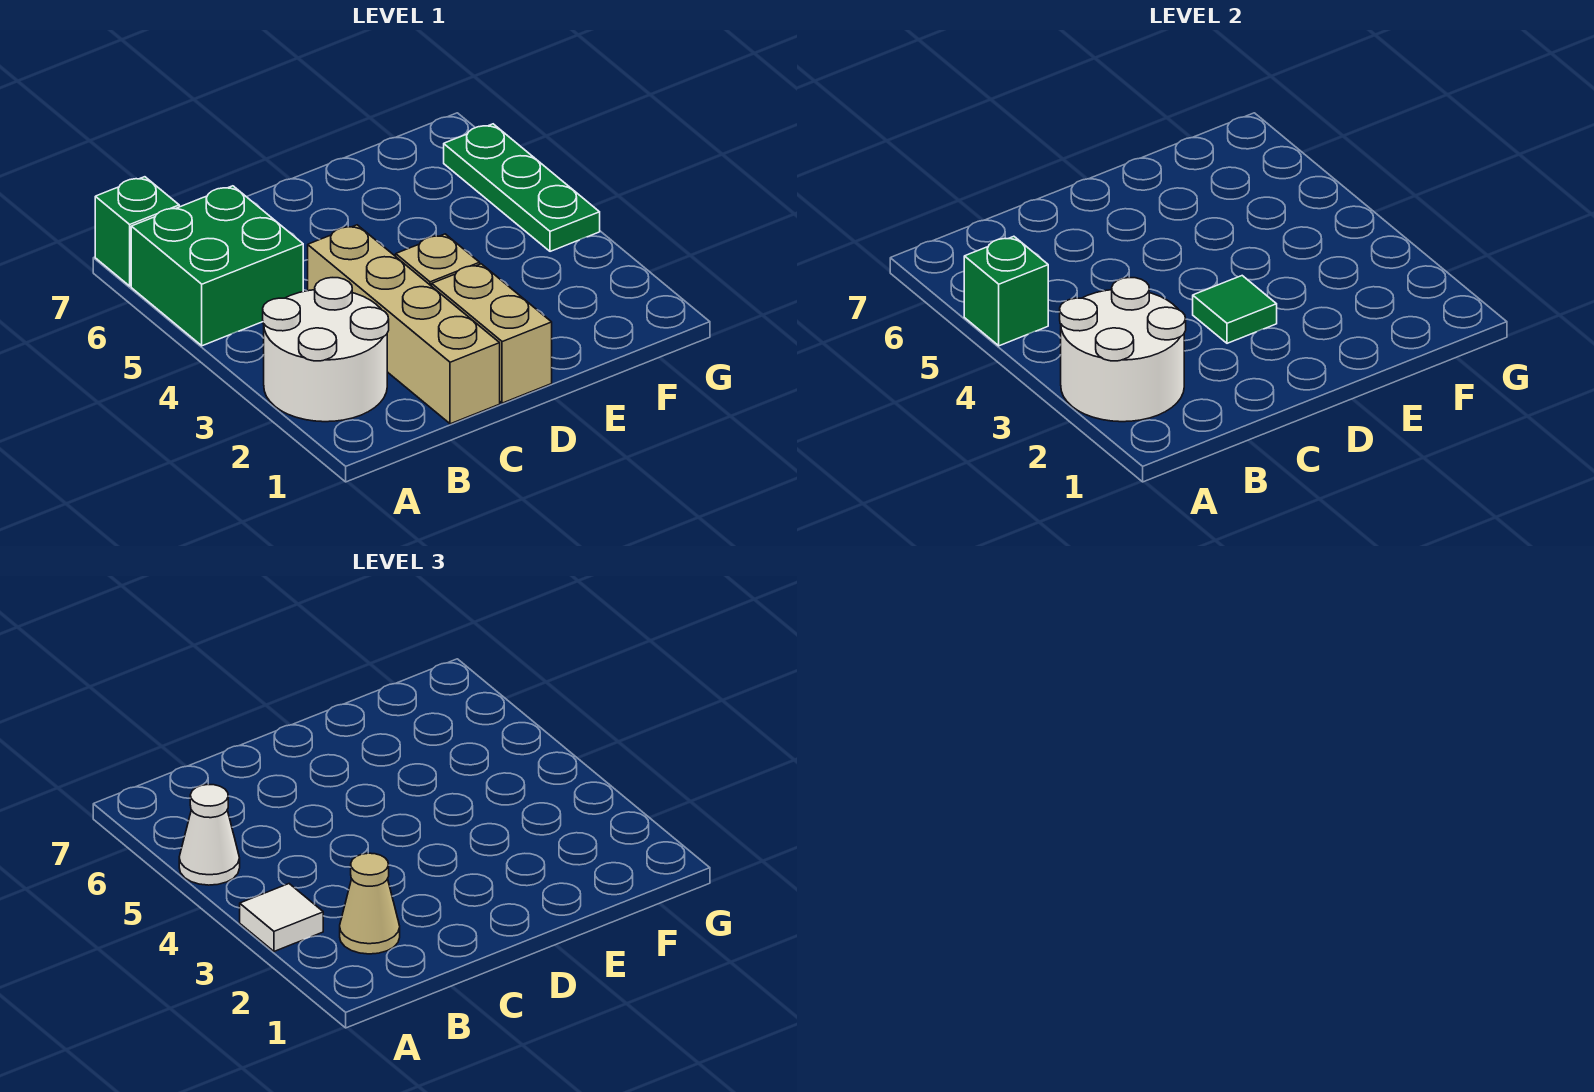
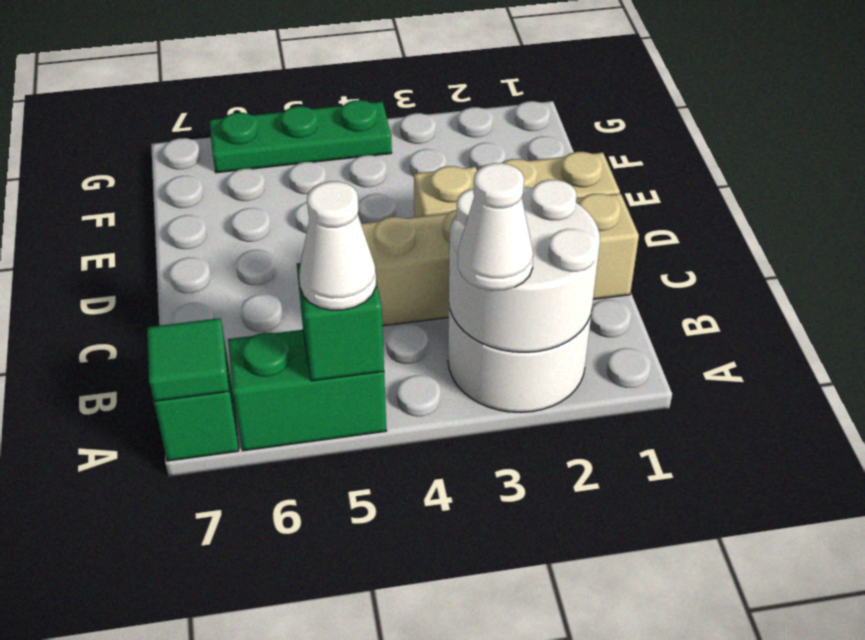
white tile A3 level 3 -> white cone A3 level 3
green brick A5:B6 level 1 -> green brick A5:A6 level 1
tan cone B2 level 3 -> none
green tile D3 level 2 -> green tile A7 level 2

